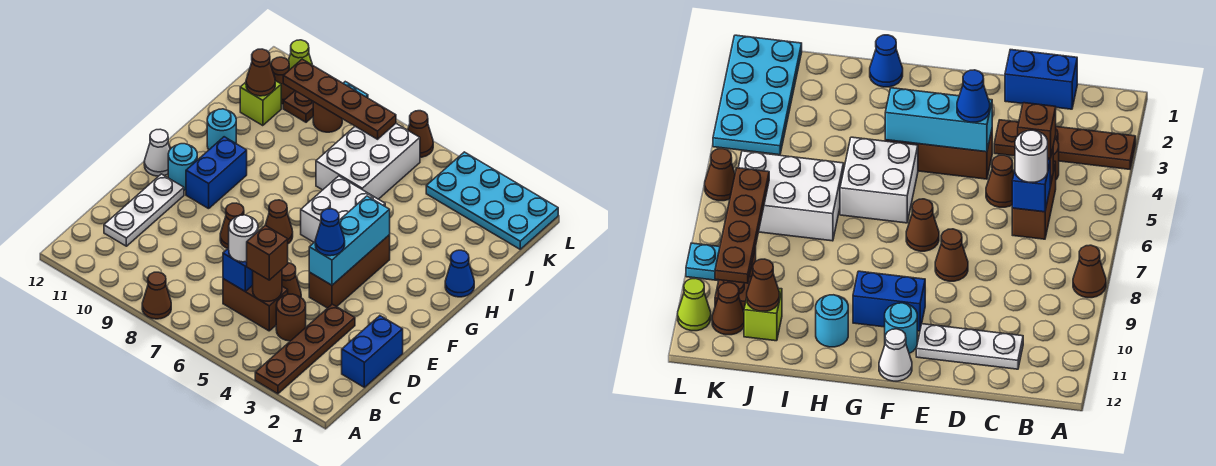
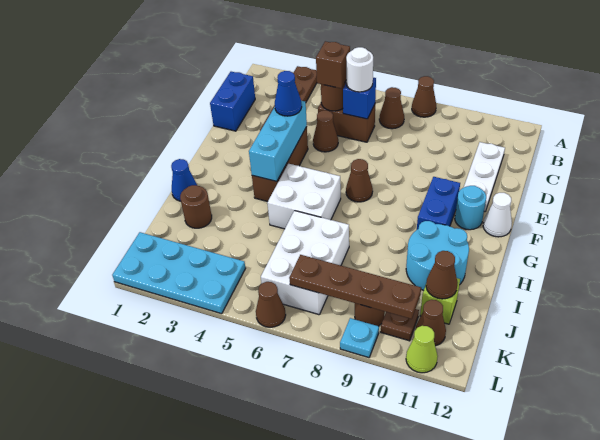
brown round brick C4 level 1 -> brown round brick I2 level 1
brown cone E8 level 1 -> brown cone B7 level 1
cyan round brick H11 level 1 -> cyan round brick H10:I11 level 1

